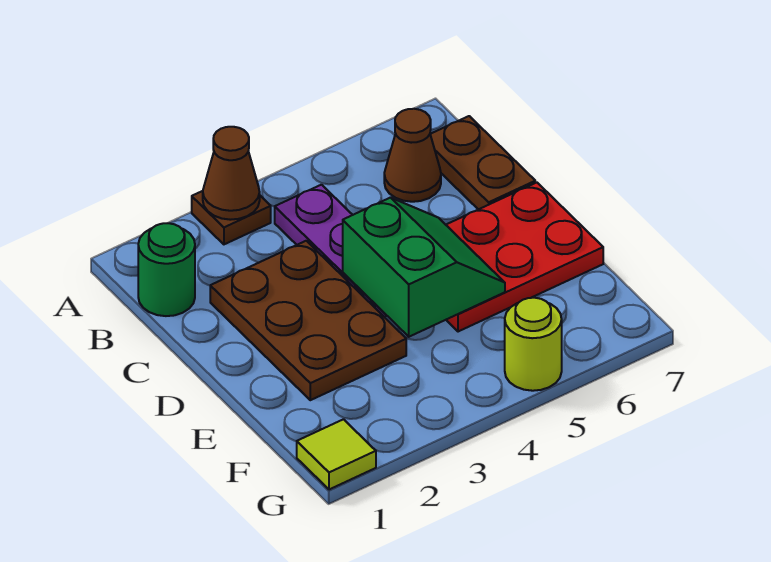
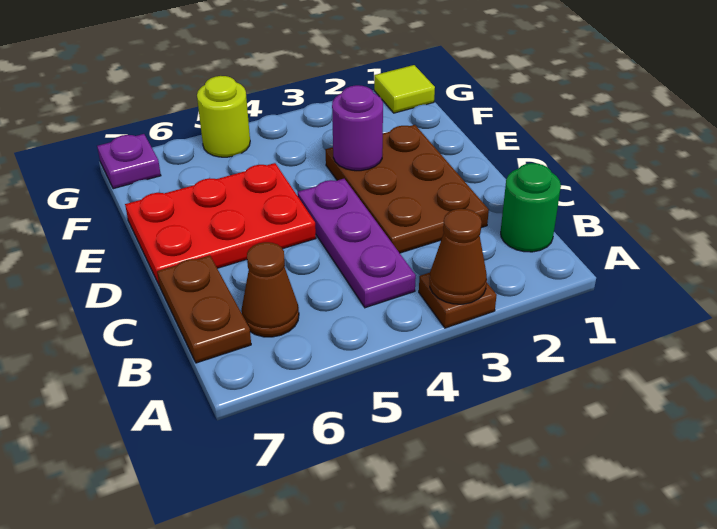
green slope D4:E5 level 2 top 4 -> none
none -> purple round brick E3 level 2
none -> purple plate G7 level 1

